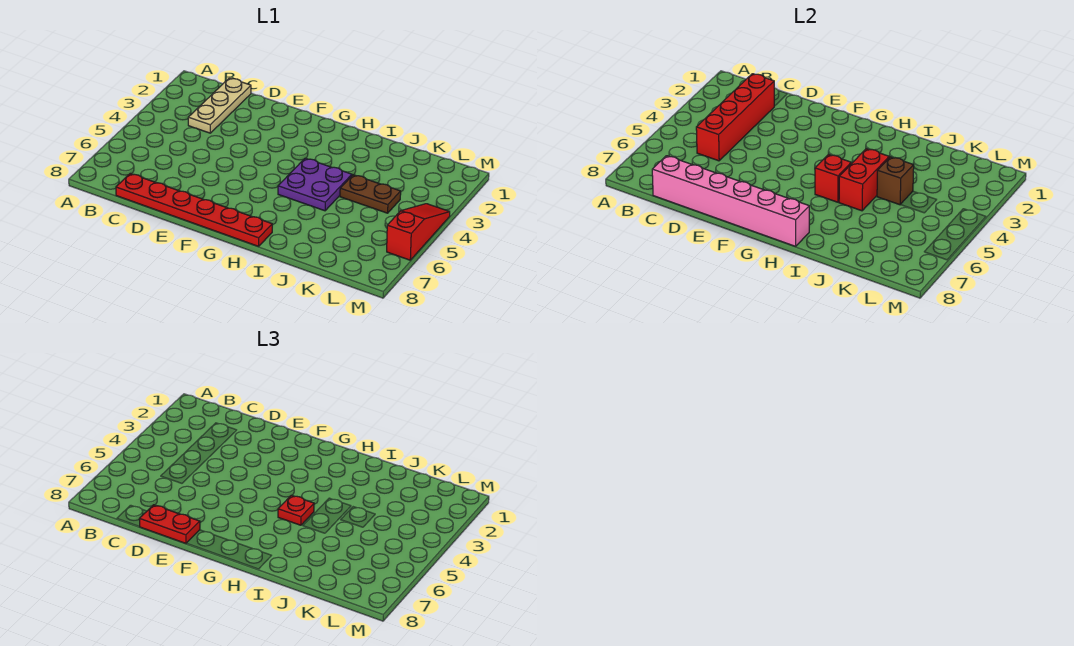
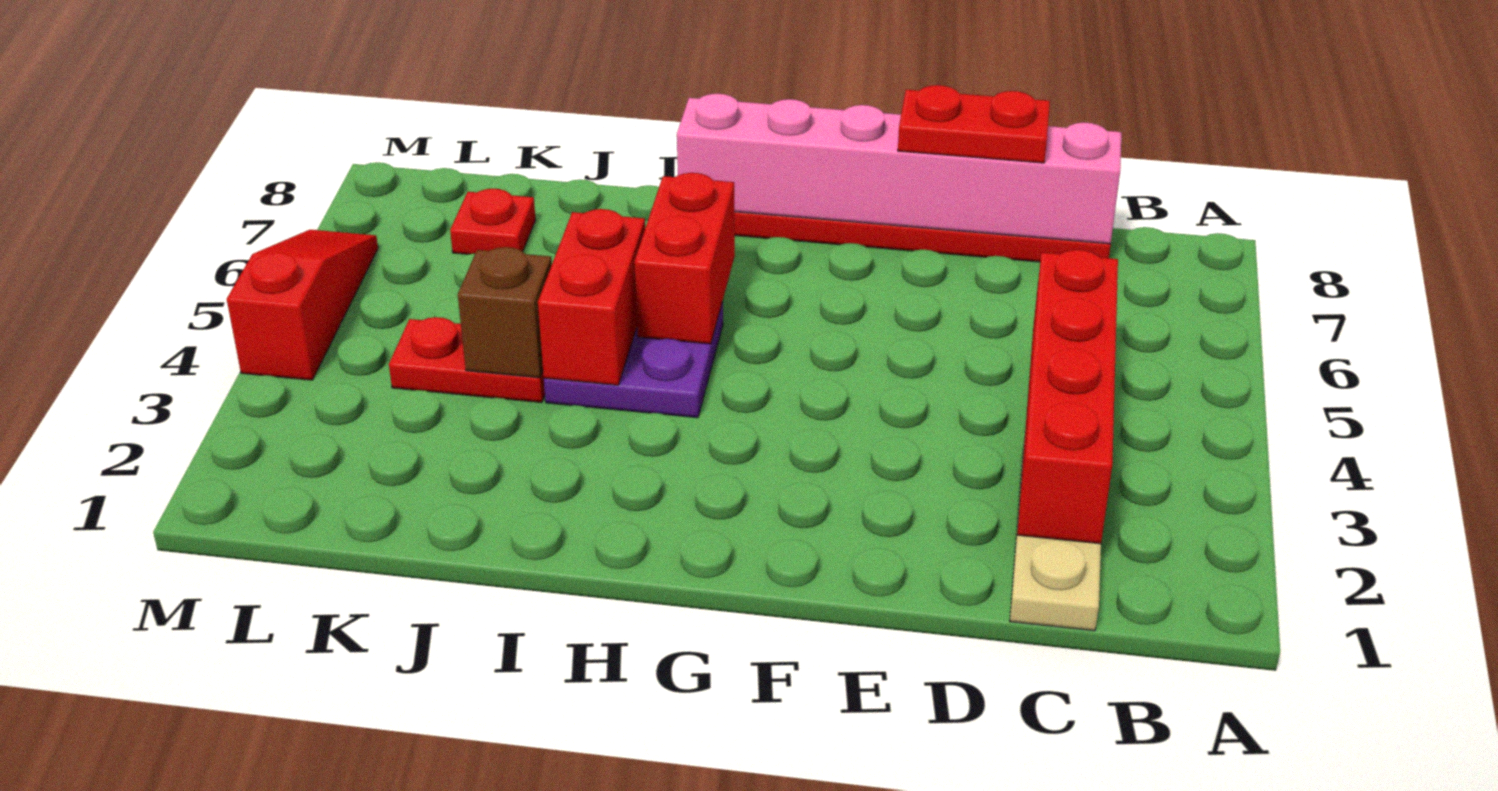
red brick H5 level 2 -> red brick H5:H6 level 2
red plate H5 level 3 -> red plate K7 level 1
brown plate J4:K4 level 1 -> red plate J4:K4 level 1
red slope M4:M6 level 1 top 6 -> red slope M4:M6 level 1 top 4

